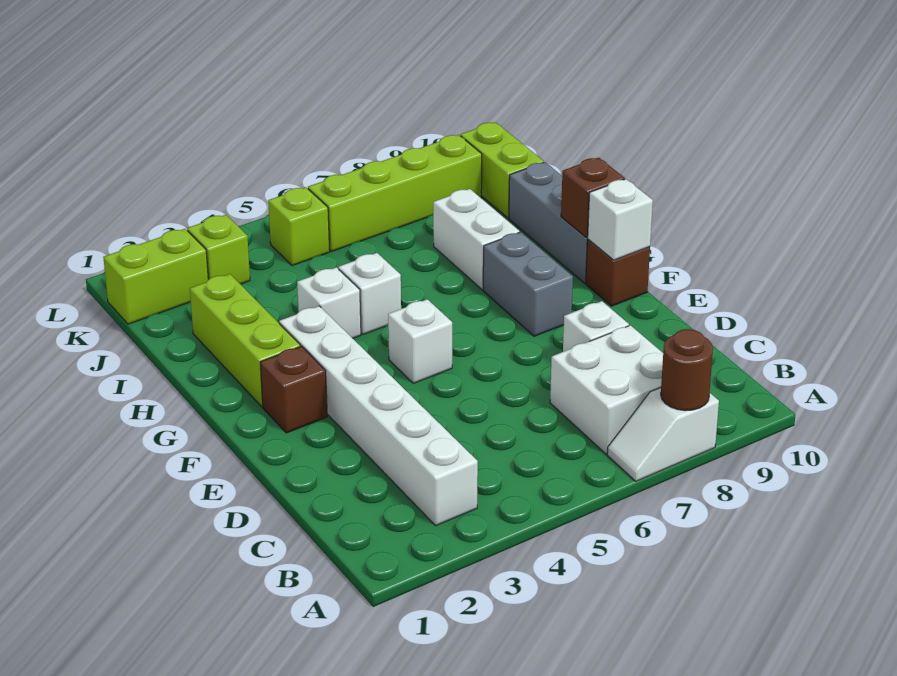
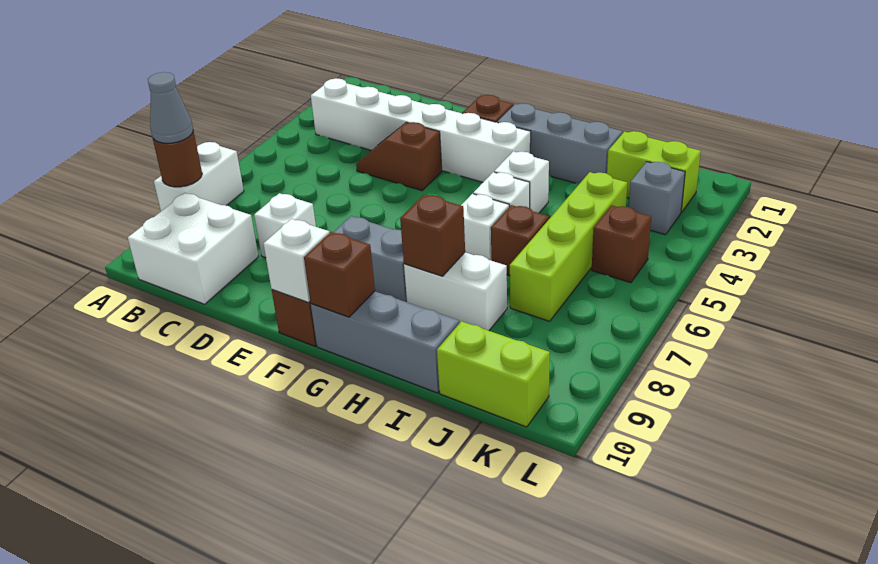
white slope A7:A8 level 1 top 8 -> white brick A7:A8 level 1
none -> grey cone A8 level 3
white brick B7:C8 level 1 -> white brick B9:C10 level 1
none -> brown slope D4:E4 level 1 top E
white brick F5 level 1 -> white brick H6 level 1
lime brick G2:I2 level 1 -> grey brick G2:I2 level 1
none -> brown brick H8 level 2
none -> brown brick I6 level 1
lime brick K1:K2 level 1 -> lime brick J2:K2 level 1
lime brick K3 level 1 -> grey brick K3 level 1
lime brick K5 level 1 -> brown brick K5 level 1
lime brick K6:K9 level 1 -> lime brick J4:J7 level 1

